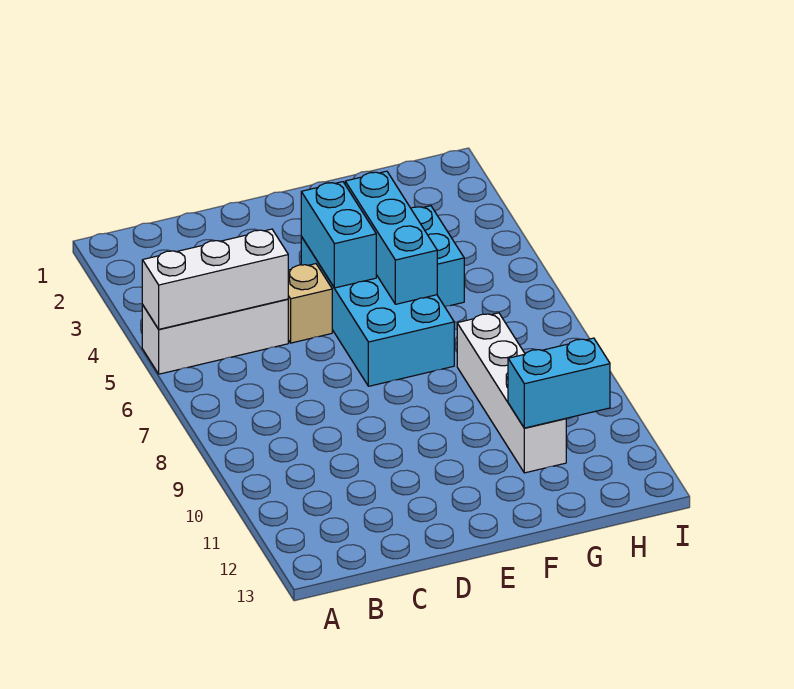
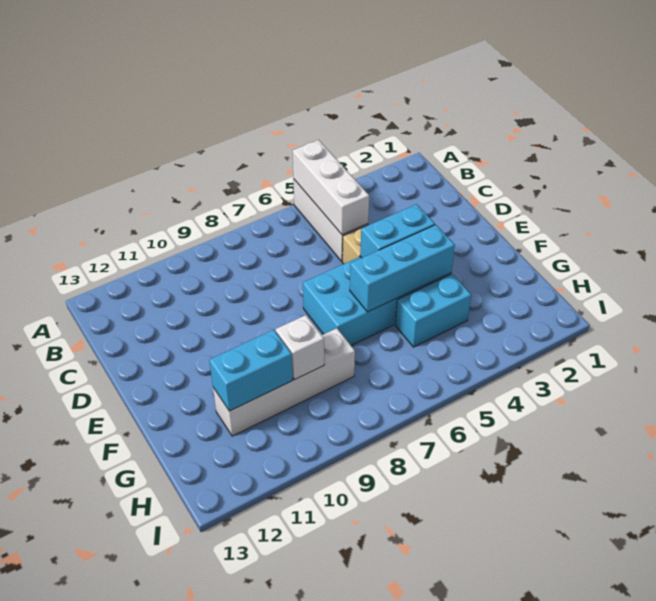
none -> white brick G9 level 2
cyan brick G11:H11 level 2 -> cyan brick G10:G11 level 2

